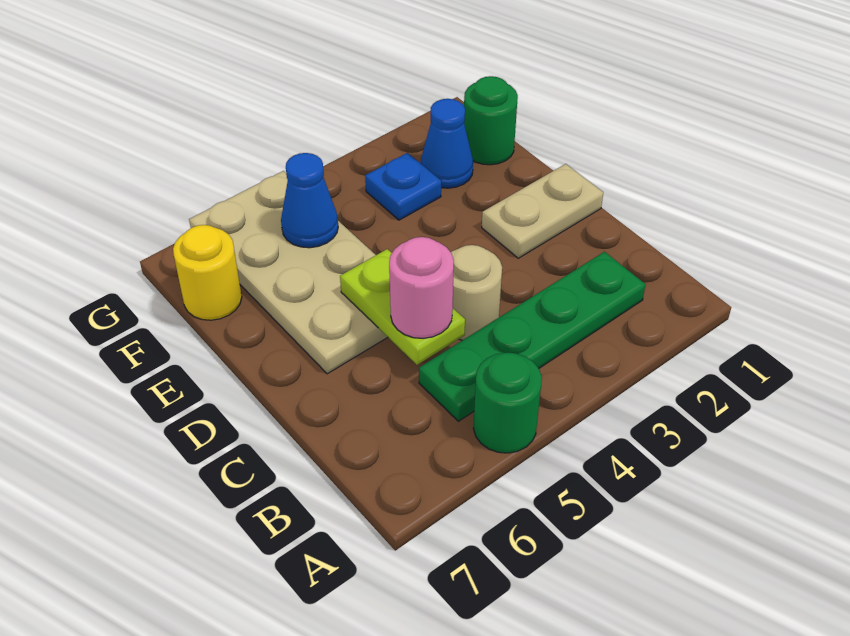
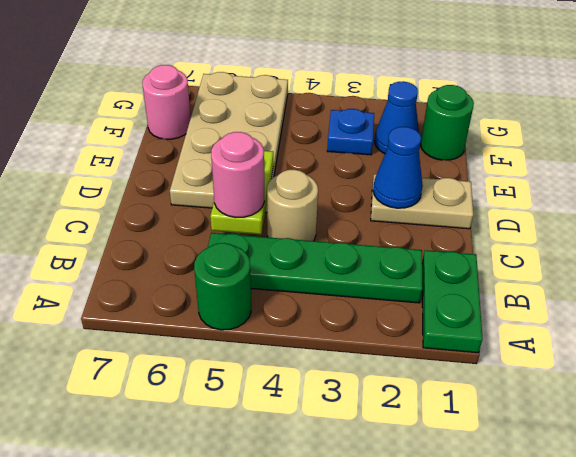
none -> green plate A1:B1 level 1
blue cone F5 level 2 -> blue cone D2 level 2
yellow round brick F7 level 1 -> pink round brick F7 level 1

